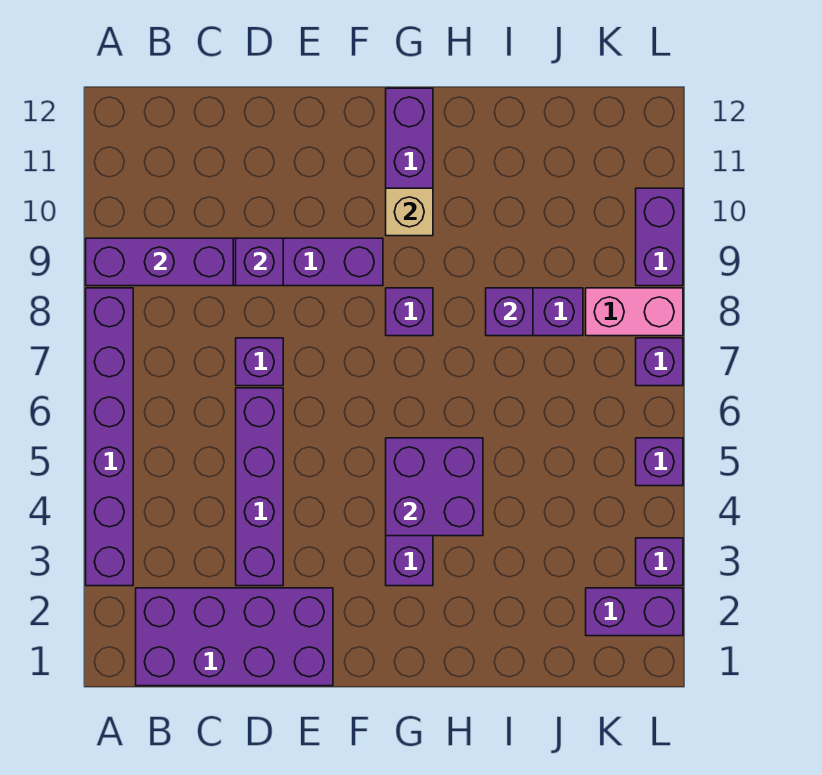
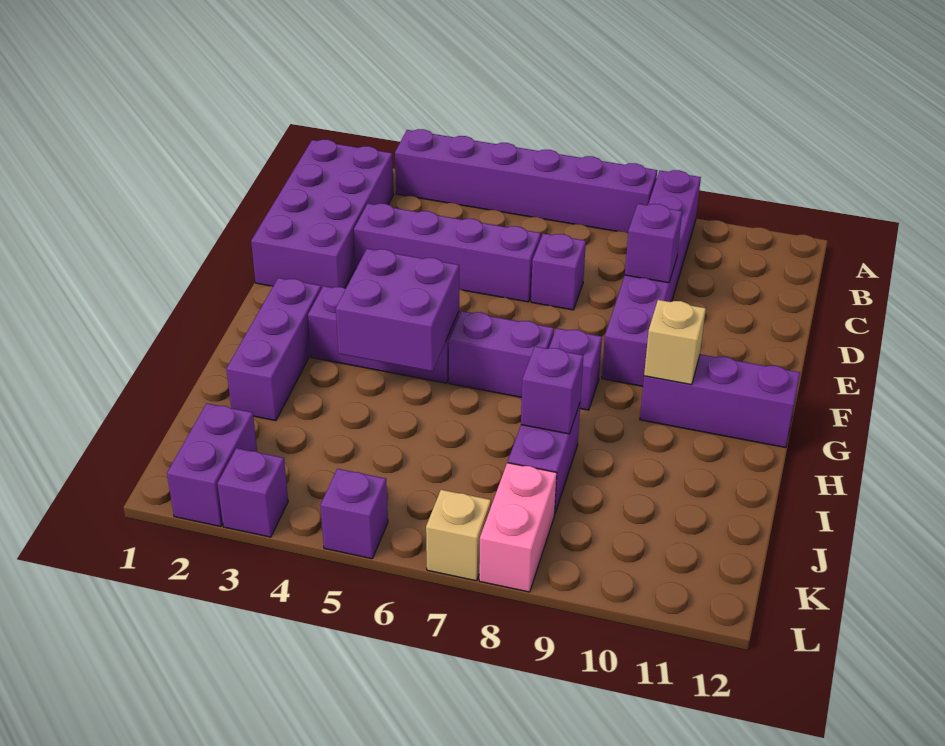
purple brick A9:C9 level 2 -> purple brick G2:I2 level 1
purple brick L7 level 1 -> tan brick L7 level 1
purple brick L9:L10 level 1 -> purple brick G6:G7 level 1

